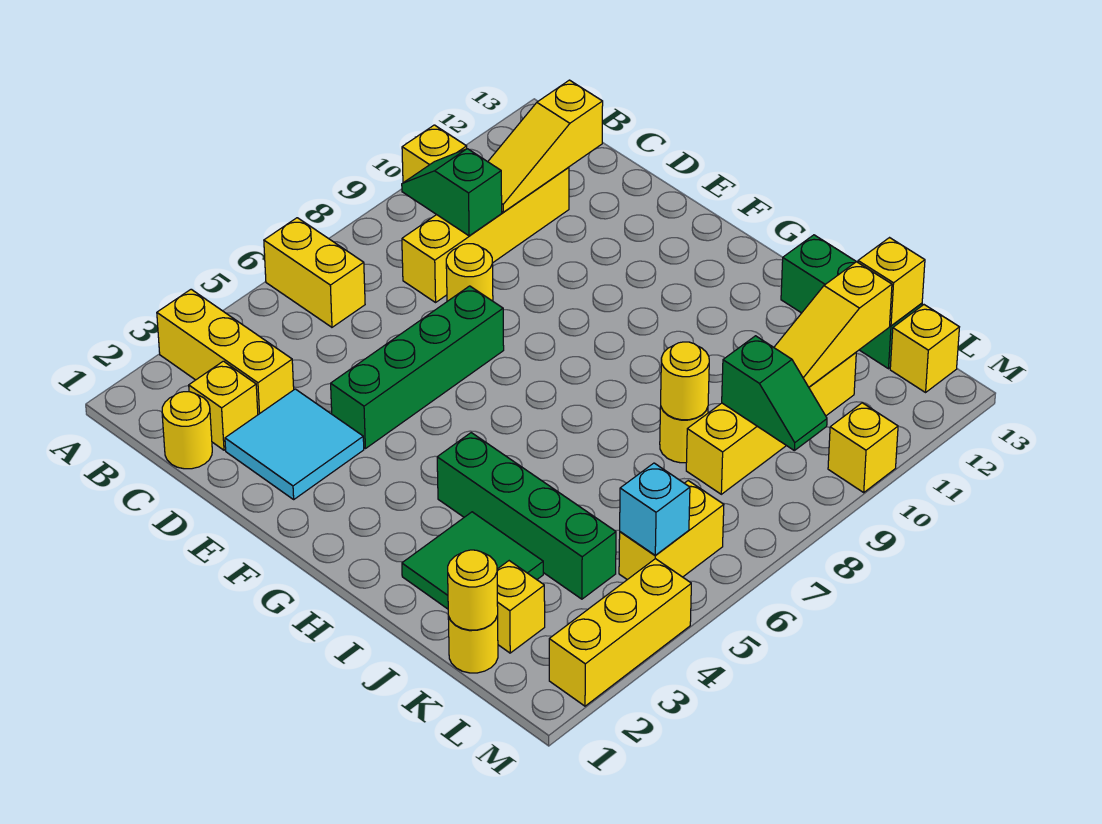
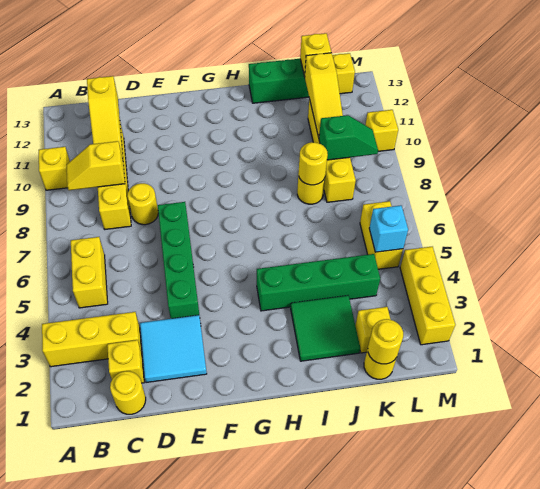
yellow brick A6:B6 level 1 -> yellow brick B5:B6 level 1
green slope B9:C9 level 2 top C -> yellow slope B9:C9 level 2 top C

